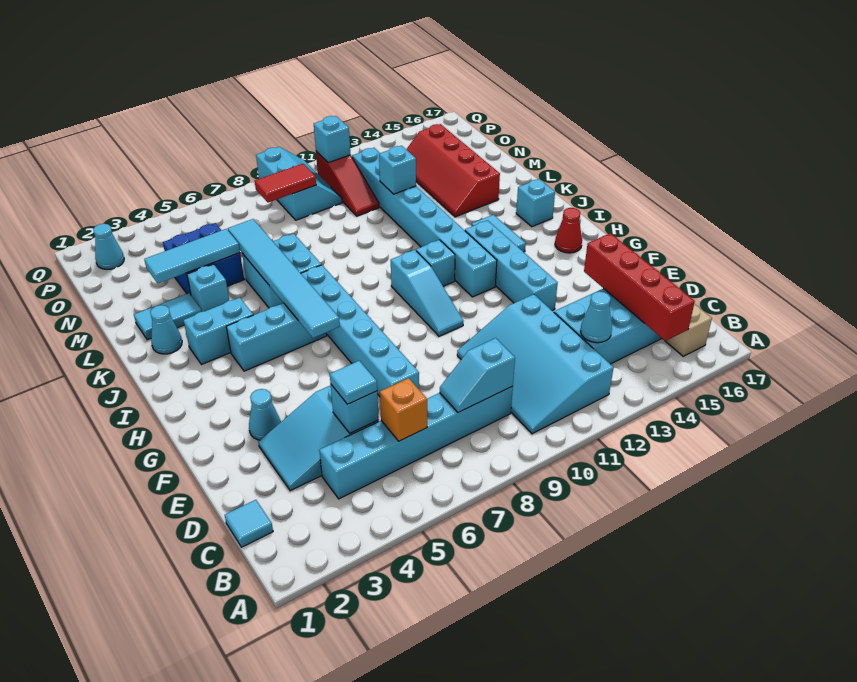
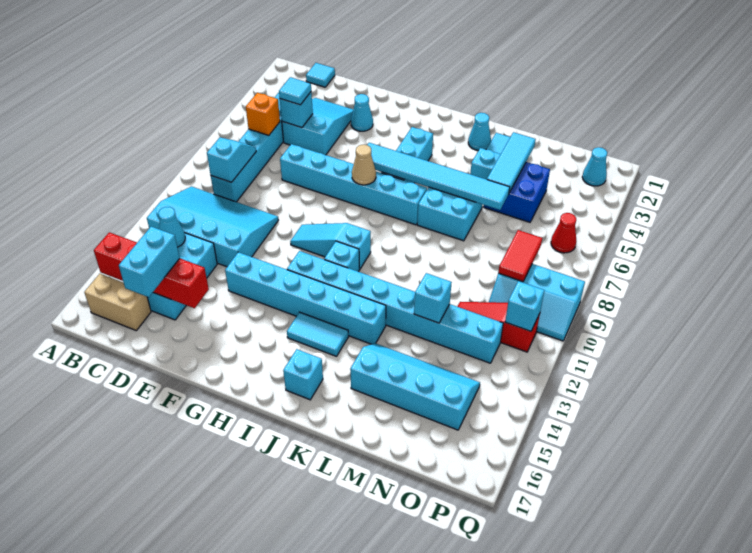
cyan brick F13:I13 level 1 -> cyan brick F13:K13 level 1
none -> tan cone H7 level 2
red cone H16 level 1 -> red cone P6 level 1
cyan brick J3:J4 level 1 -> cyan brick D15:D16 level 3
red slope L14:O15 level 1 top 15 -> cyan slope L14:O15 level 1 top 15

